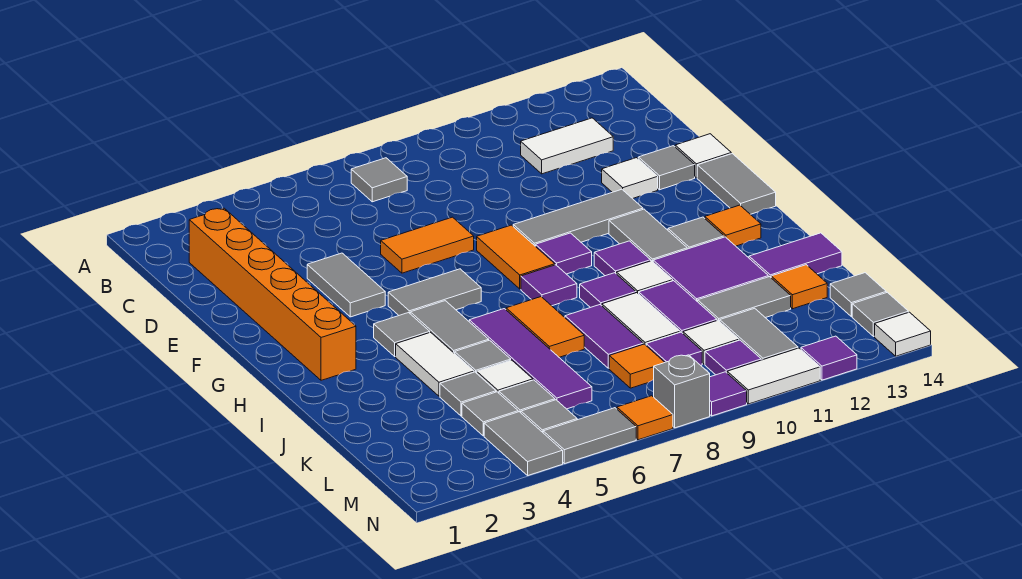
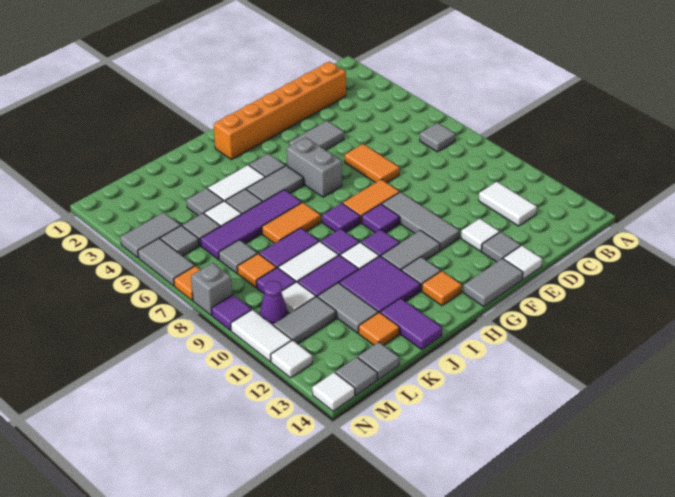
grey tile G5:G6 level 1 -> grey brick G5:G6 level 1
grey tile L4 level 1 -> grey tile L7 level 1
purple tile M10 level 1 -> purple cone M10 level 1
purple tile N12 level 1 -> white tile N12 level 1

